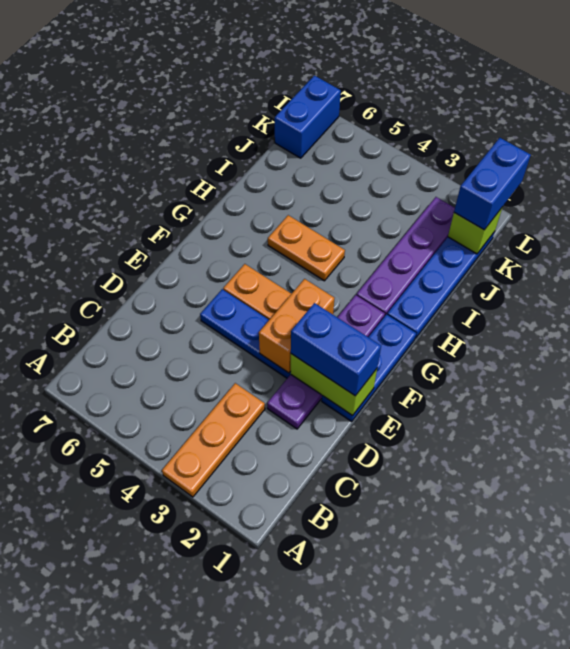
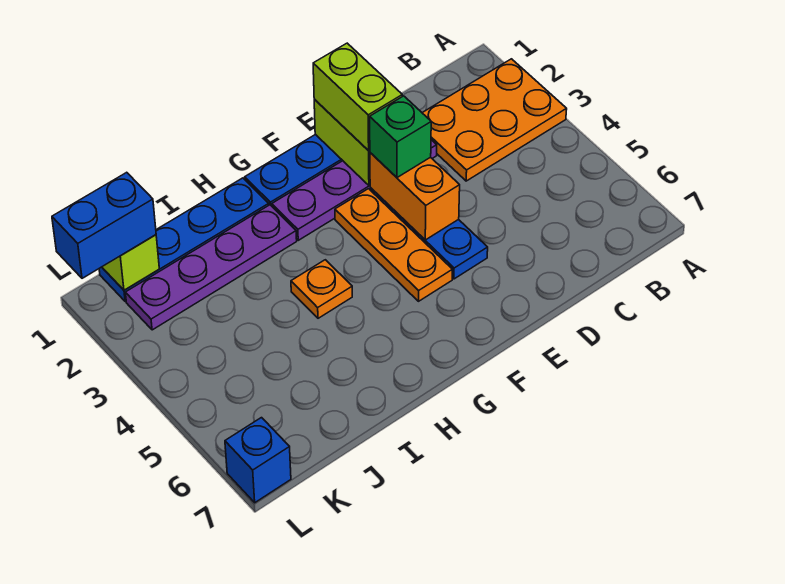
orange plate A3:C3 level 1 -> orange plate A2:C3 level 1
blue brick E1:E2 level 3 -> lime brick E1:E2 level 3
orange brick E3:F3 level 2 -> orange brick E3:E4 level 2
none -> green brick E3 level 3
orange plate H4:H5 level 1 -> orange plate H4 level 1
blue brick K7:L7 level 1 -> blue brick L7 level 1

